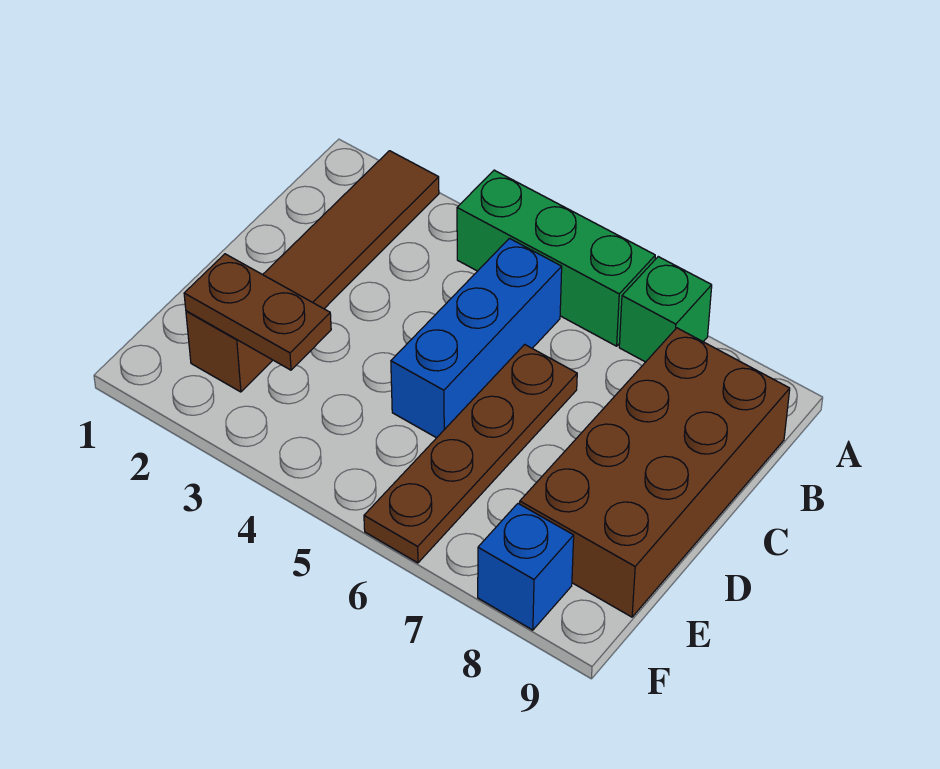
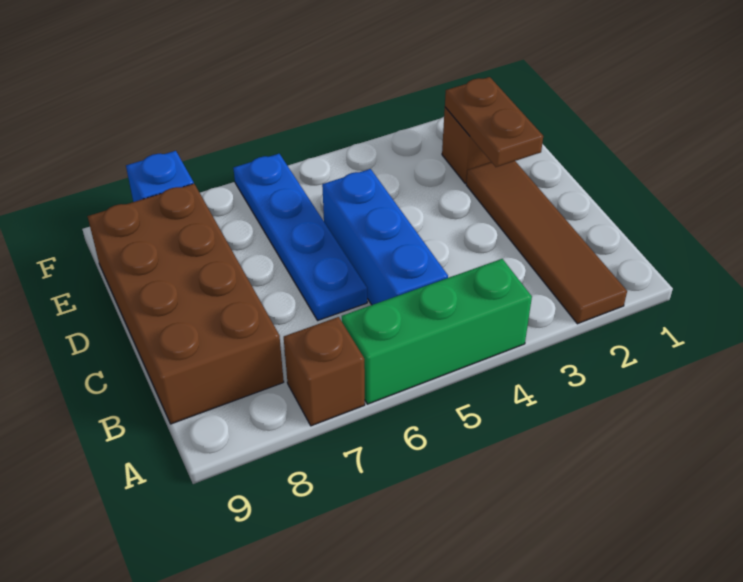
green brick A7 level 1 -> brown brick A7 level 1
brown plate C6:F6 level 1 -> blue plate C6:F6 level 1
brown plate E2:E3 level 2 -> brown plate D2:E2 level 2

